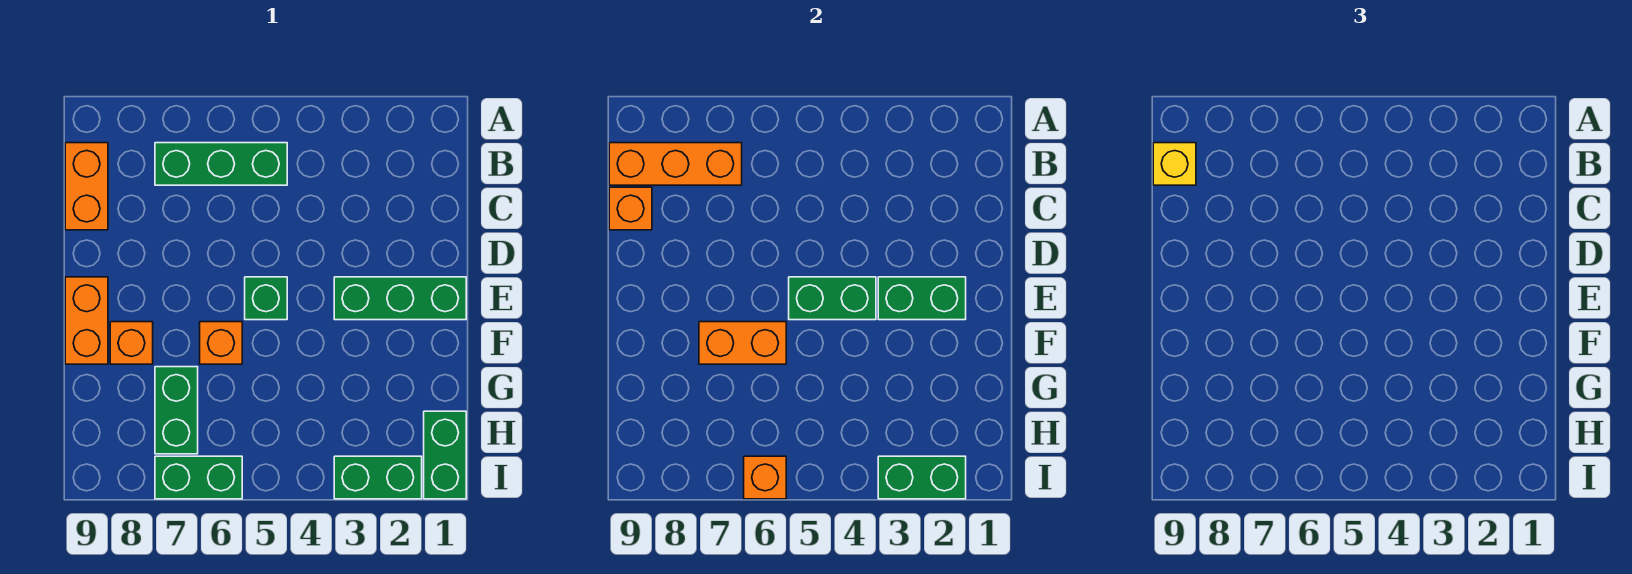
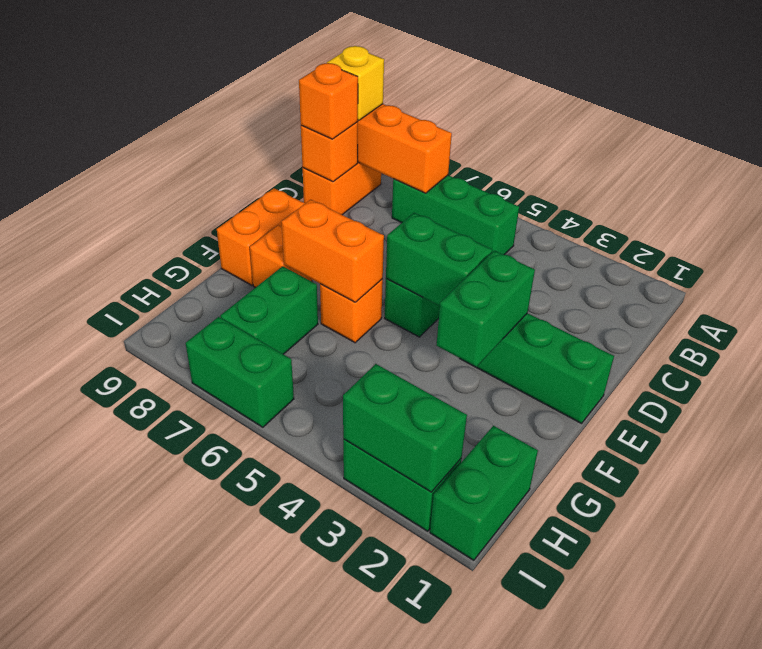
green brick E2:E3 level 2 -> green brick E3:F3 level 2
orange brick I6 level 2 -> orange brick C9 level 3

